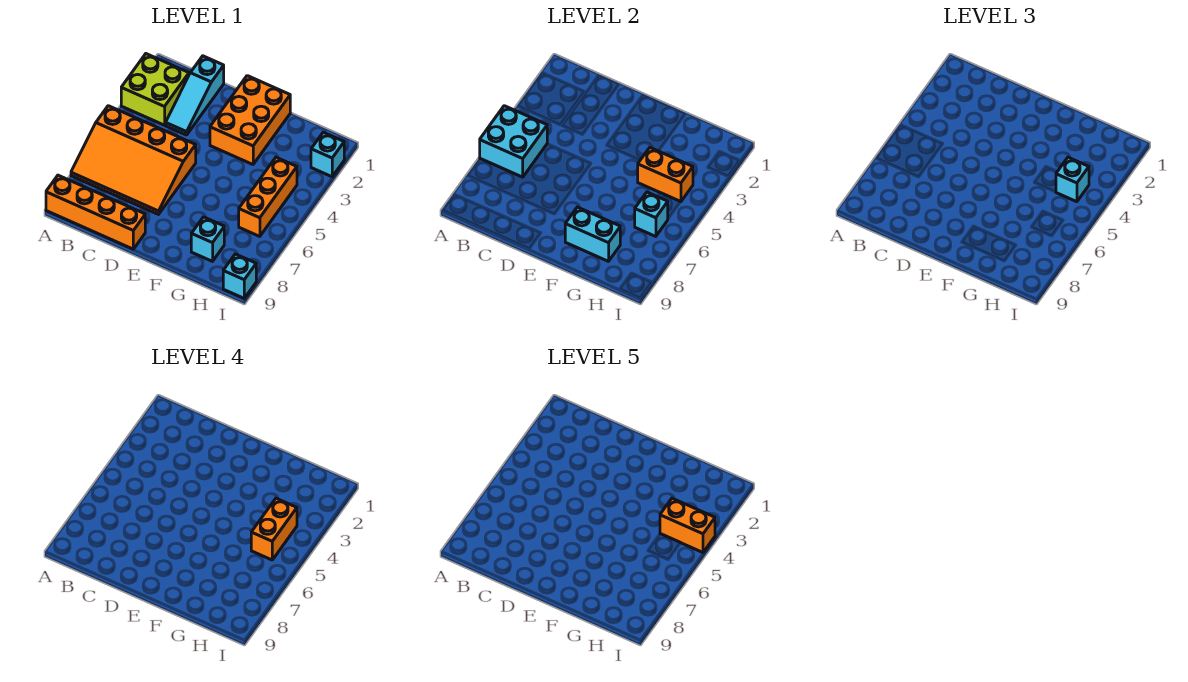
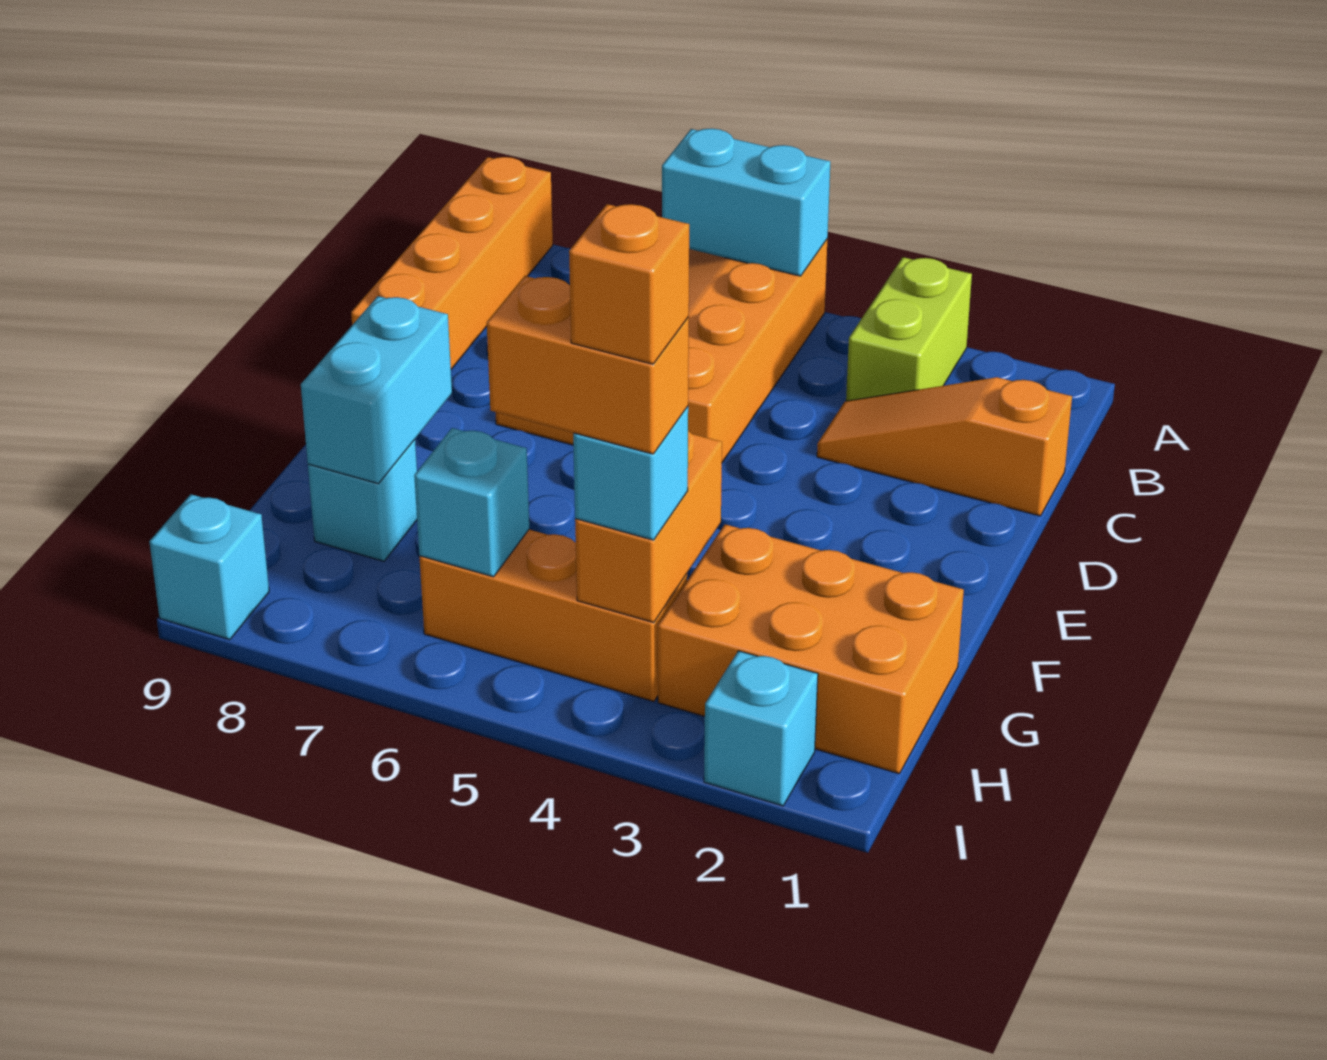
lime brick A2:B3 level 1 -> lime brick A3:B3 level 1
cyan brick A5:B6 level 2 -> cyan brick A5:A6 level 2
cyan slope C1:C3 level 1 top 1 -> orange slope C1:C3 level 1 top 1
orange brick E1:F3 level 1 -> orange brick G1:H3 level 1
orange brick H4:I4 level 5 -> orange brick H4 level 5

